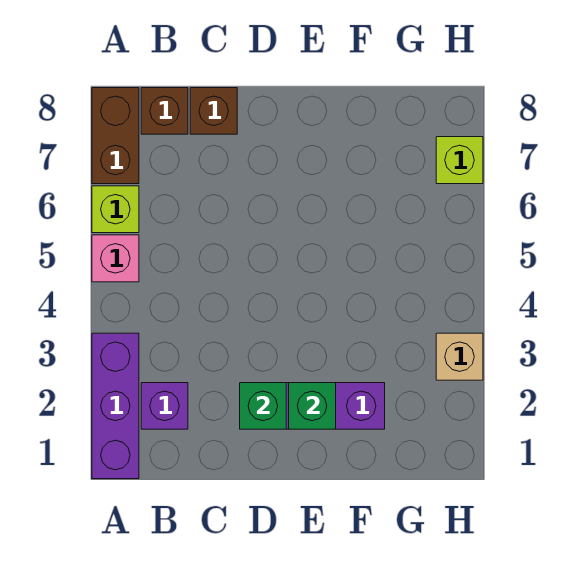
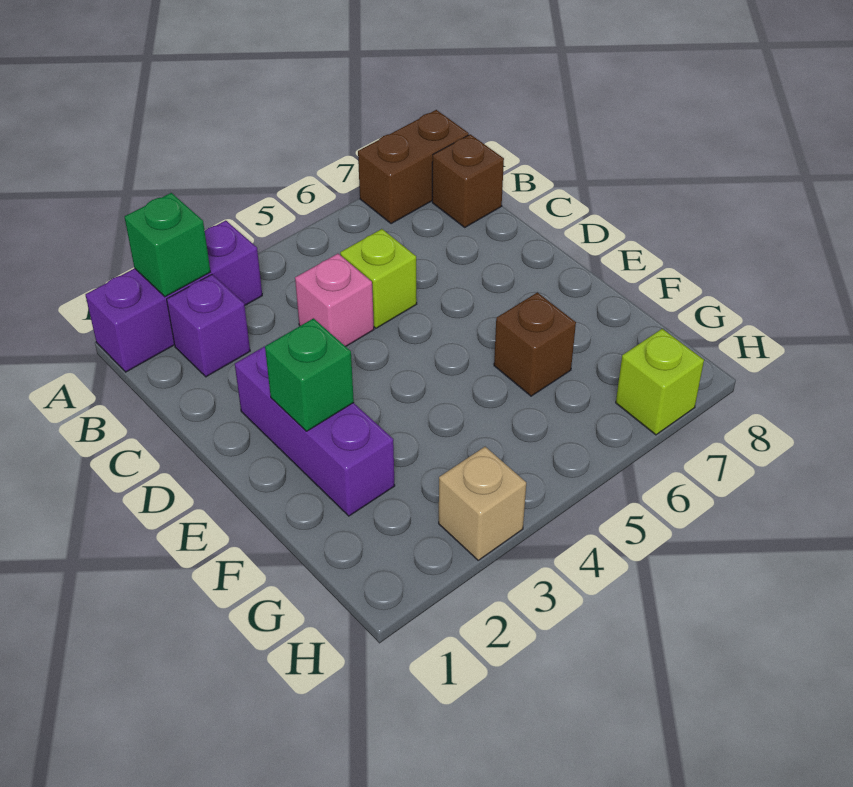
pink brick A5 level 1 -> pink brick C4 level 1
lime brick A6 level 1 -> lime brick C5 level 1
brown brick C8 level 1 -> brown brick F6 level 1
green brick D2 level 2 -> green brick A2 level 2

